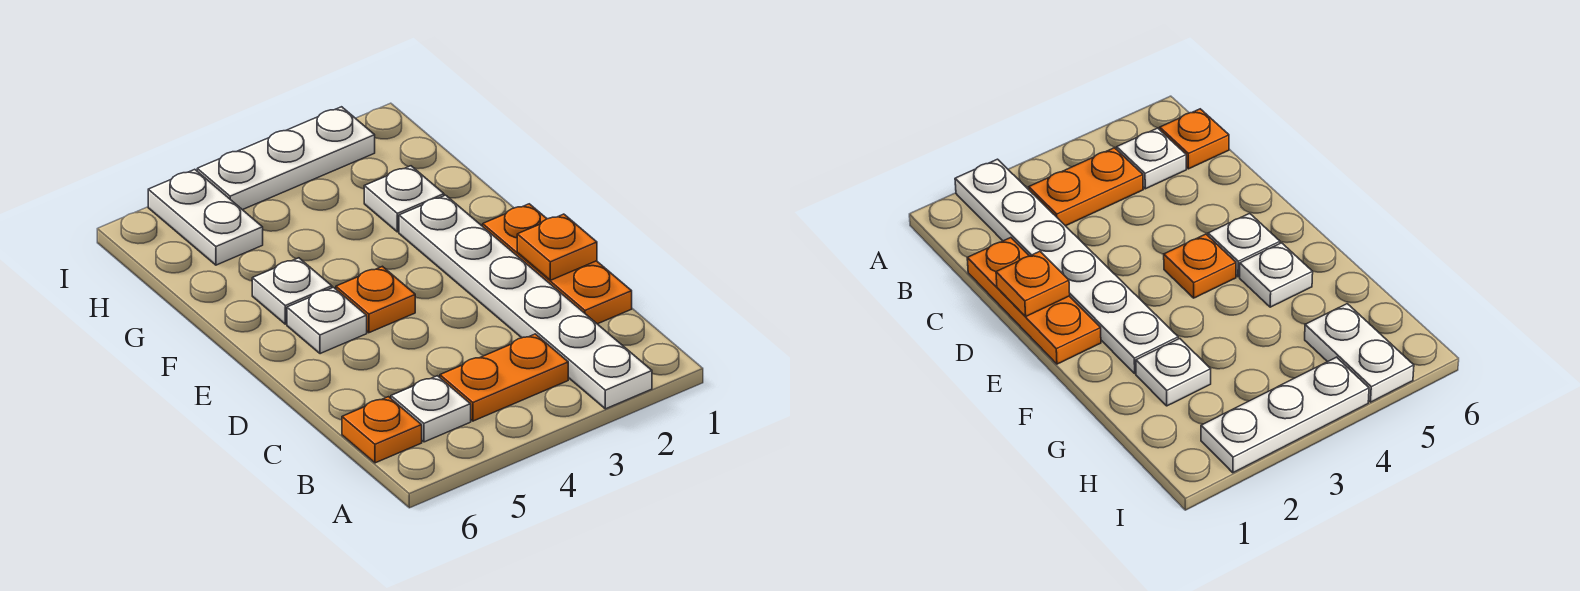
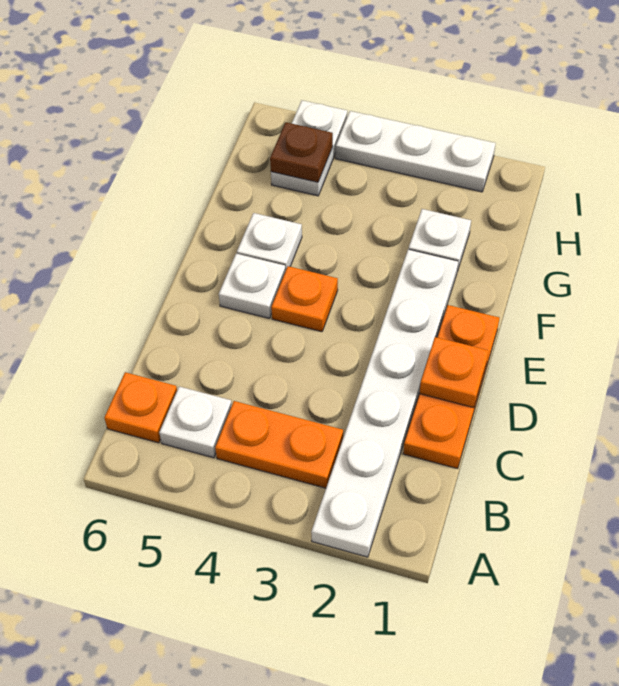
none -> brown plate H5 level 2

